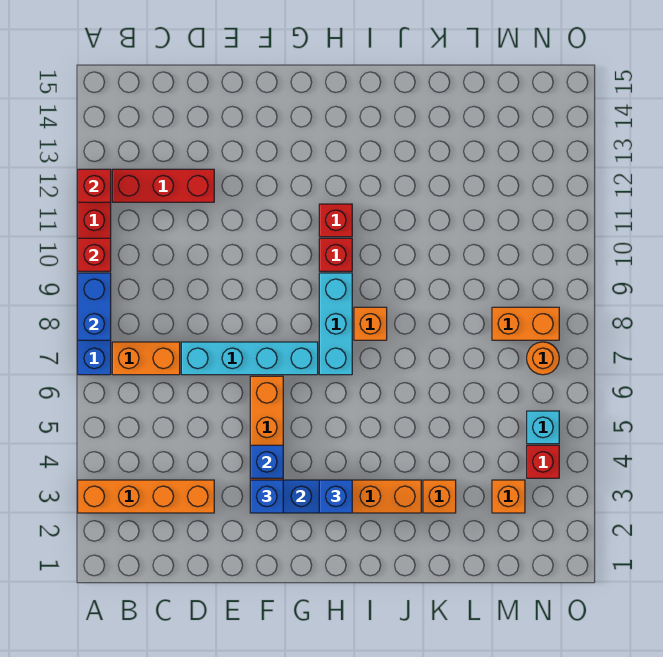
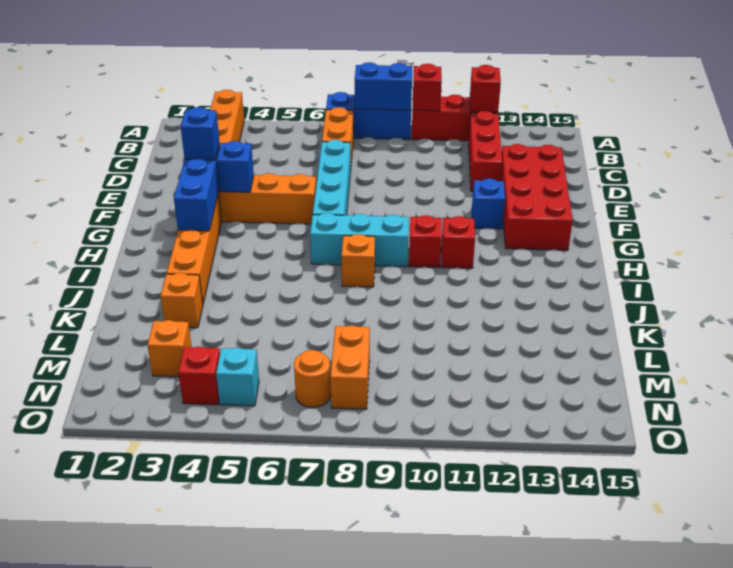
none -> red brick D13:G14 level 1
blue brick H3 level 3 -> blue brick F12 level 1

